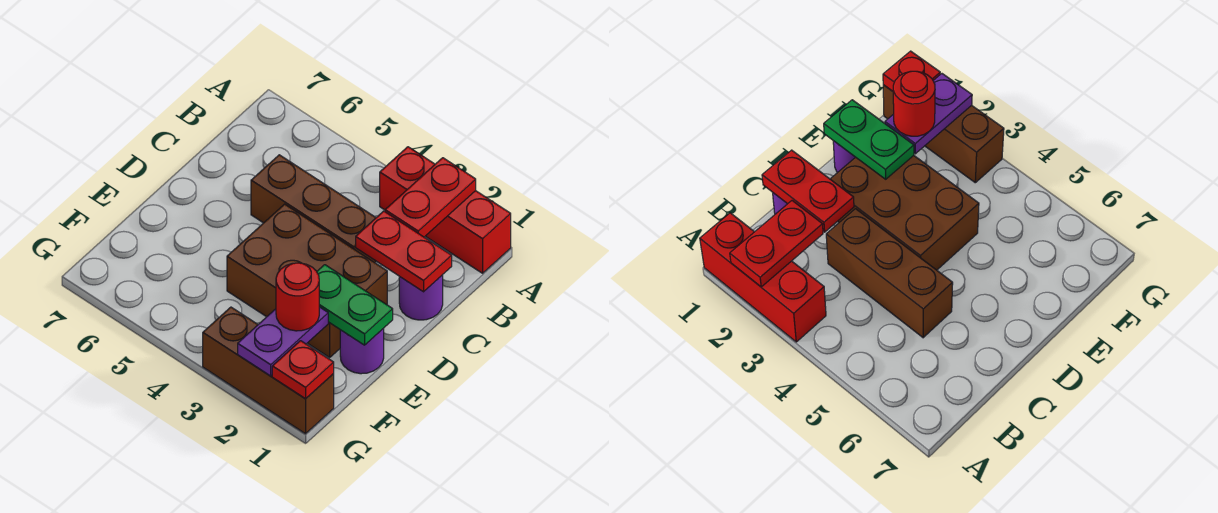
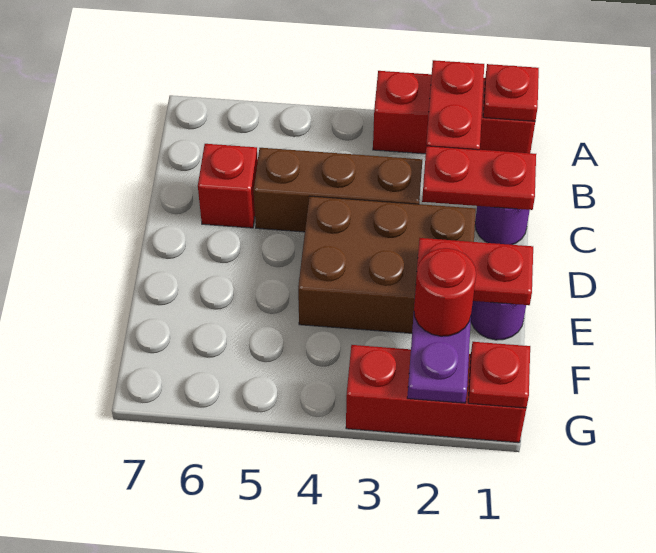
none -> red plate A1 level 2
none -> red brick C6 level 1
green plate E1:E2 level 2 -> red plate E1:E2 level 2
brown brick G1:G3 level 1 -> red brick G1:G3 level 1

